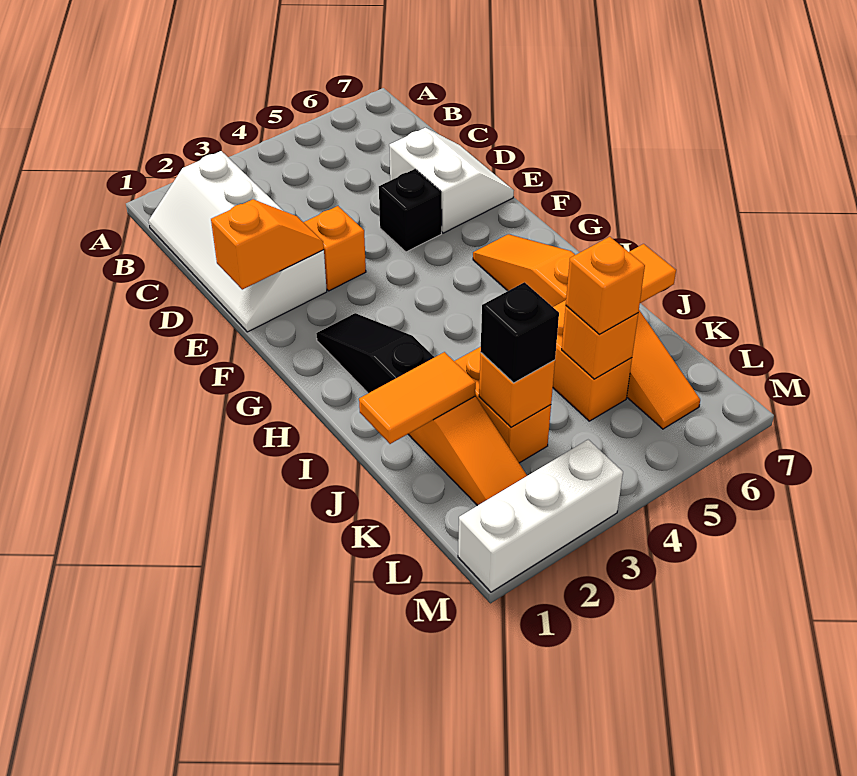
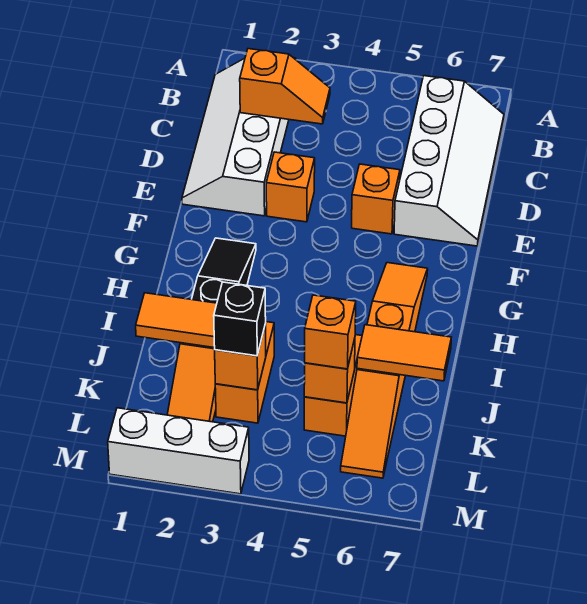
white slope D6:E7 level 1 top 6 -> white slope B6:E7 level 1 top 6
orange slope E1:E2 level 2 top 1 -> orange slope C2:C3 level 2 top 2
black brick E5 level 1 -> orange brick E5 level 1

